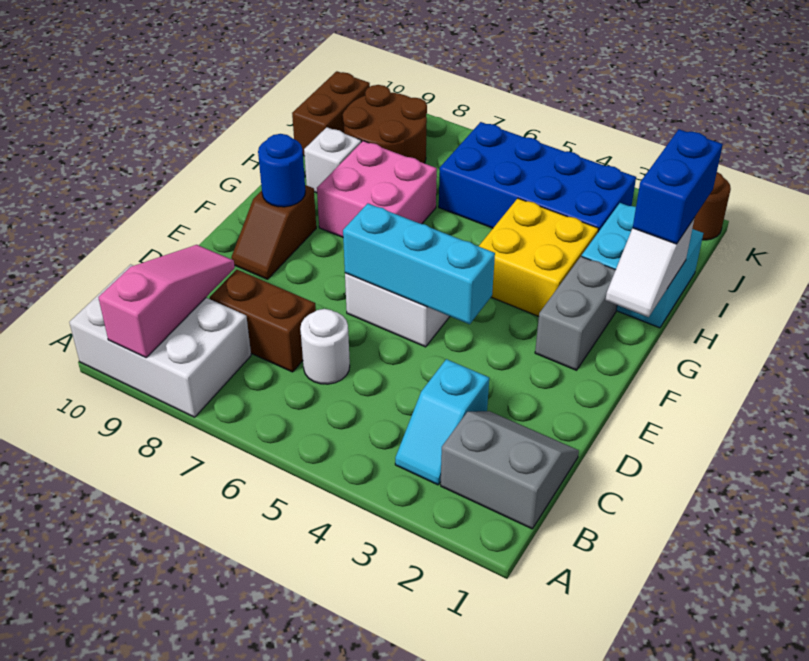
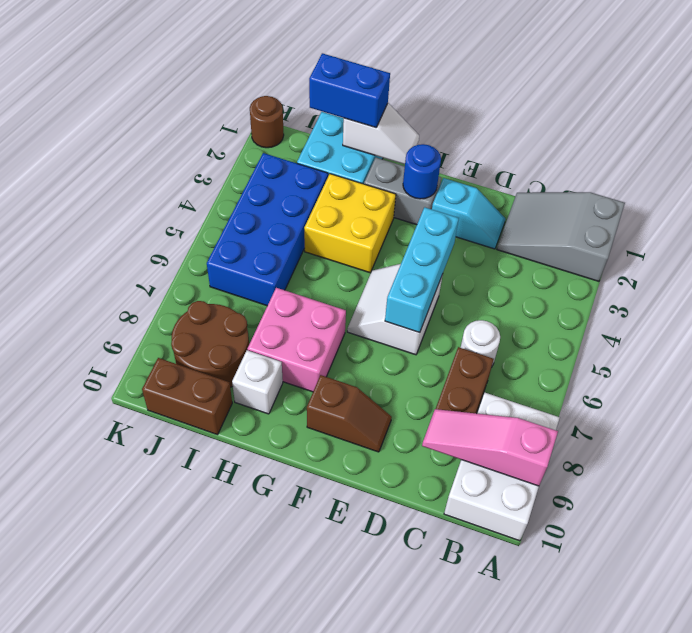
grey slope B1:C2 level 1 top B -> grey slope A1:C2 level 1 top A
cyan slope B3:C3 level 1 top C -> cyan slope D2:E2 level 1 top E
blue round brick F9 level 2 -> blue round brick F2 level 2

